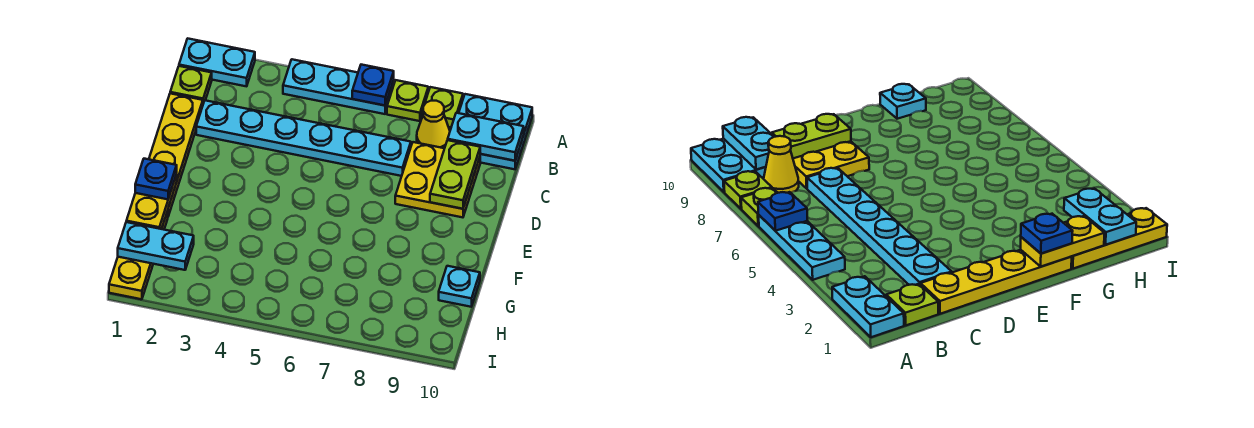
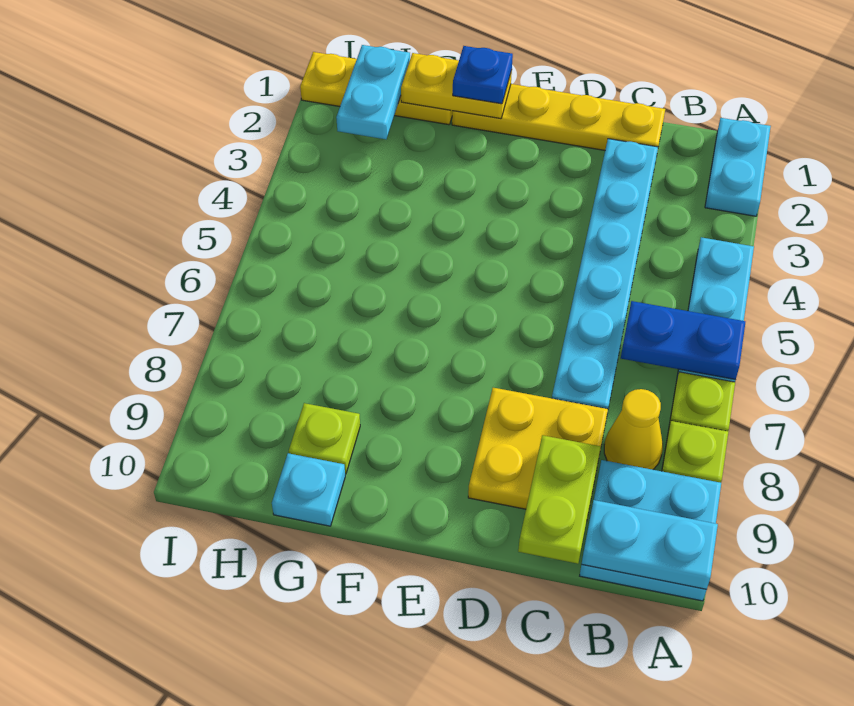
blue plate A6 level 2 -> blue plate A6:B6 level 2
lime plate B1 level 1 -> lime plate G9 level 1
cyan plate B9:B10 level 2 -> cyan plate A10:B10 level 2
lime plate C9:D9 level 2 -> lime plate C9:C10 level 2

